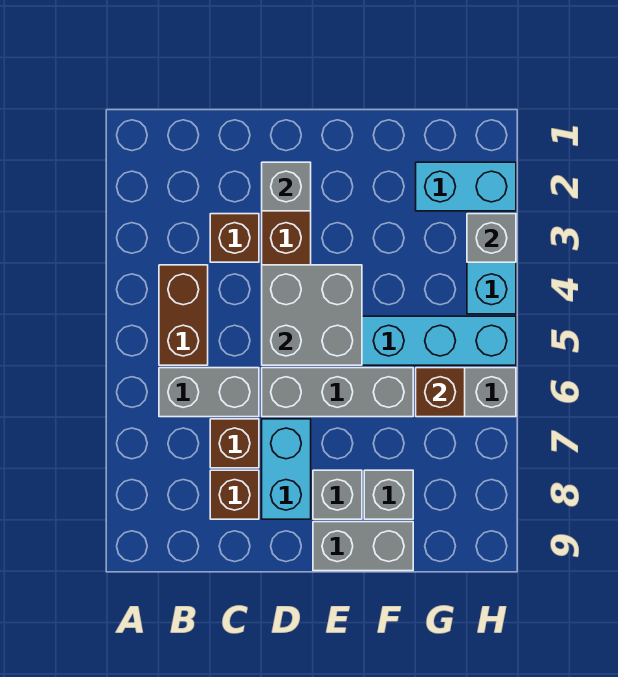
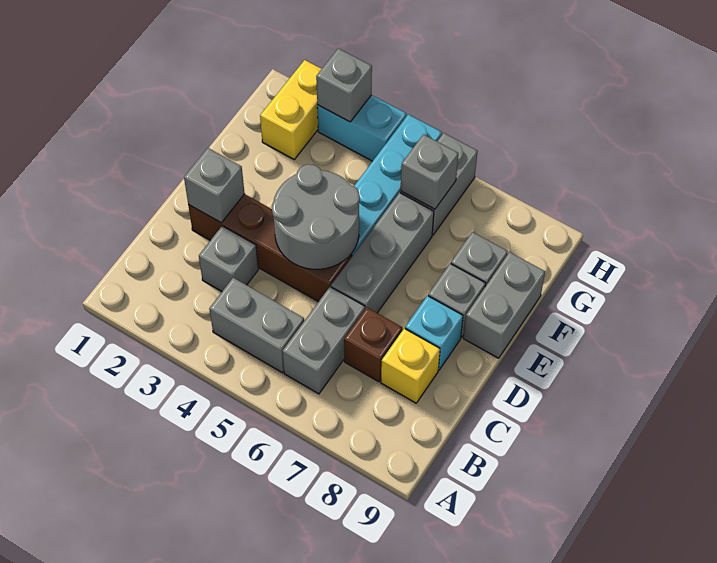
brown brick B4:B5 level 1 -> grey brick B4:B5 level 1
brown brick C3 level 1 -> grey brick C3 level 1
brown brick C8 level 1 -> yellow brick C8 level 1
grey brick D4:E5 level 2 -> grey round brick D4:E5 level 2
cyan brick D7:D8 level 1 -> cyan brick D8 level 1
cyan brick G2:H2 level 1 -> yellow brick G2:H2 level 1
brown brick G6 level 2 -> grey brick G6 level 2

